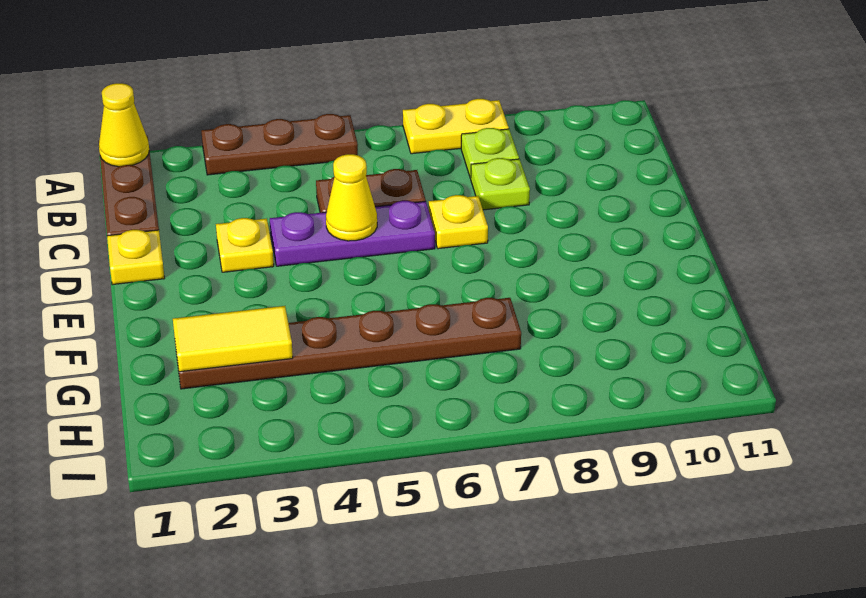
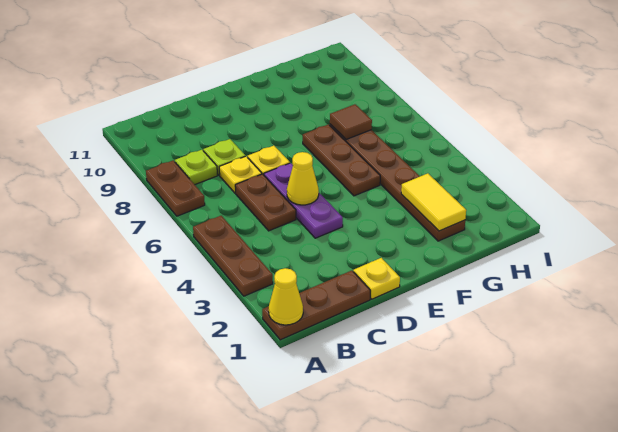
yellow plate A7:A8 level 1 -> brown plate A7:A8 level 1
yellow plate D3 level 1 -> yellow plate C7 level 1
none -> brown plate F5:F7 level 1
none -> brown tile G7 level 2

